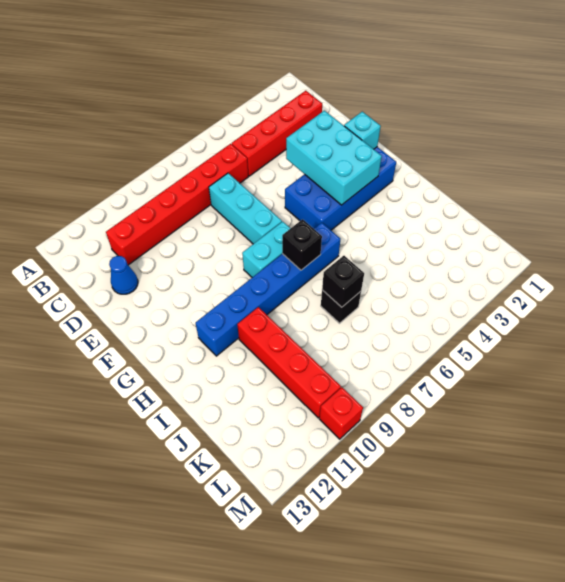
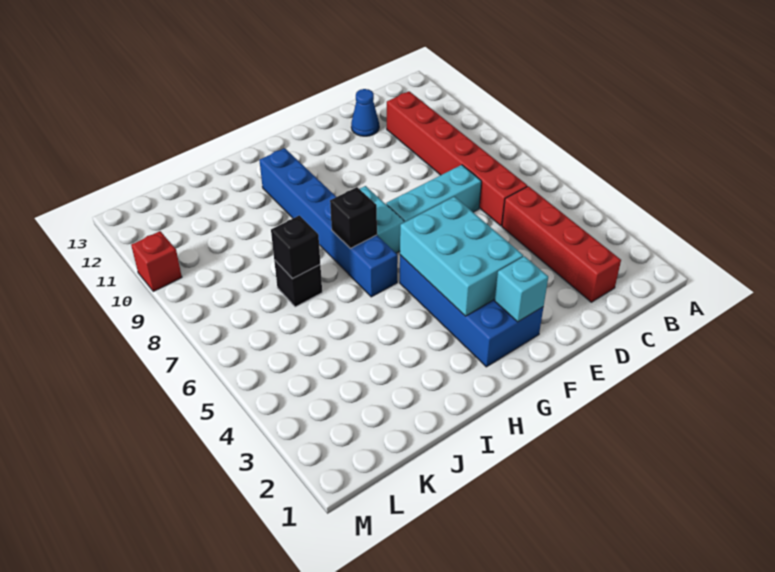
cyan brick E3:G4 level 2 -> cyan brick F3:G5 level 2
red brick I10:L10 level 1 -> none

